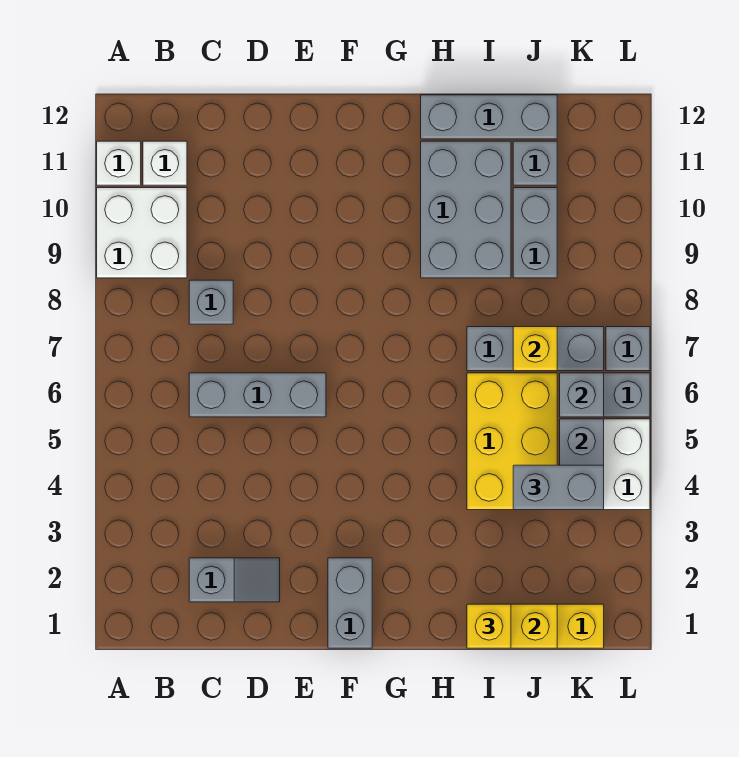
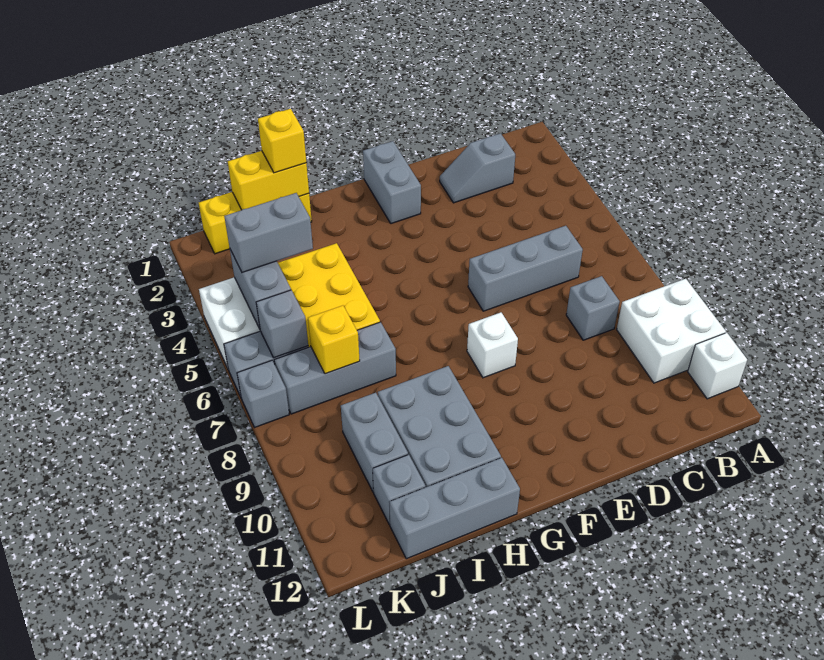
white brick B11 level 1 -> white brick F8 level 1

